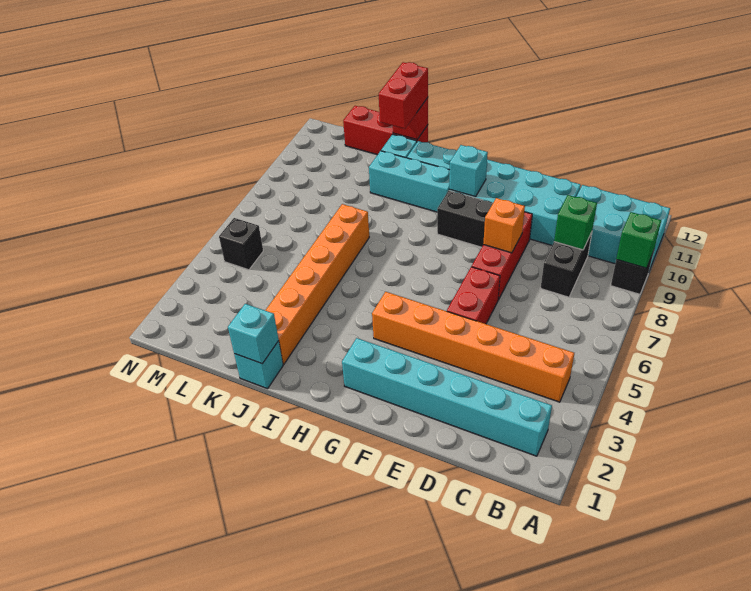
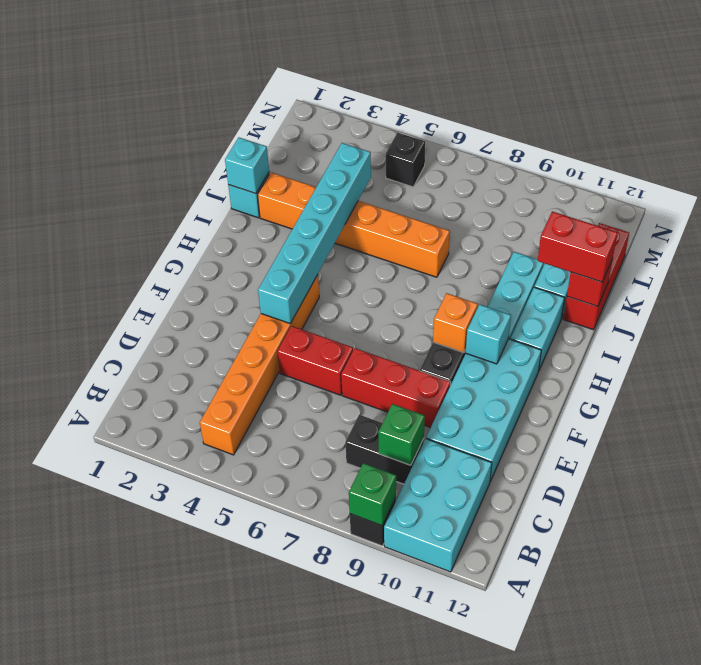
cyan brick B2:G2 level 1 -> cyan brick F4:K4 level 2
orange brick E8 level 2 -> orange brick G9 level 2

